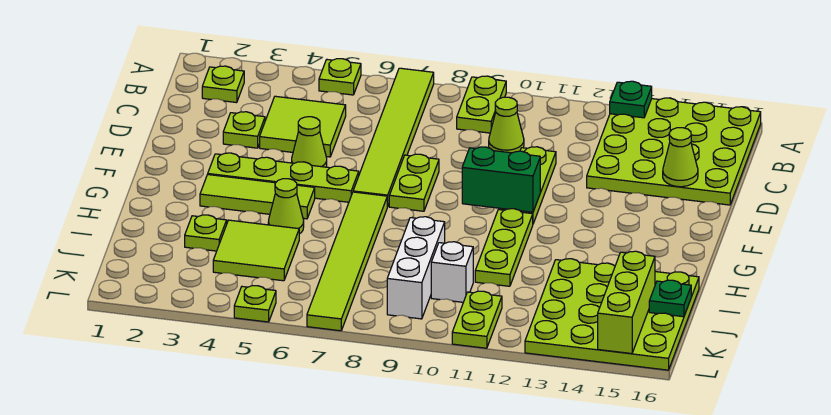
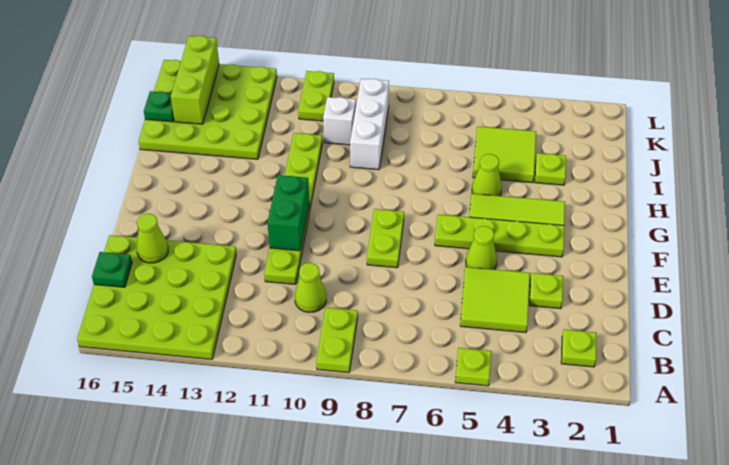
lime tile A7:F7 level 1 -> none
green plate A13 level 2 -> green plate C16 level 2
green brick F10:F11 level 2 -> green brick E11:F11 level 2
lime tile G7:L7 level 1 -> none
lime plate L5 level 1 -> none

